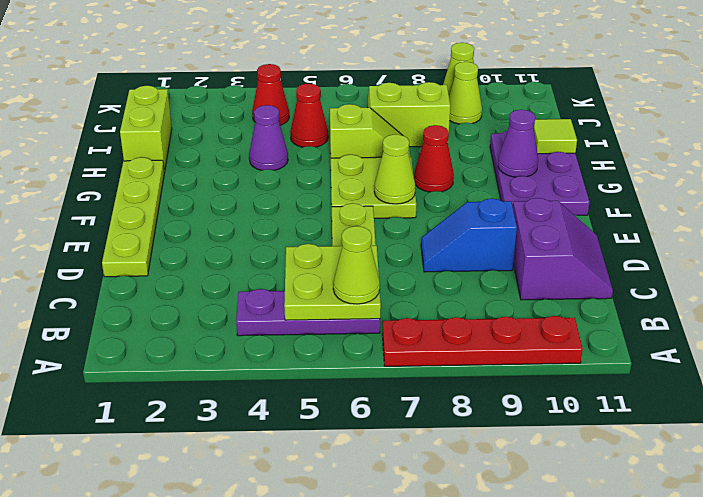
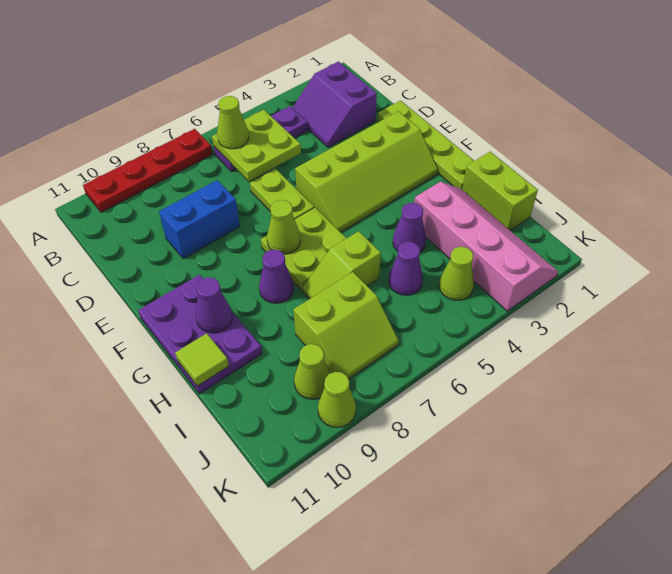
purple slope C10:D11 level 1 top 10 -> purple slope B2:C3 level 1 top 2
blue slope D8:D9 level 1 top 9 -> blue brick D8:D9 level 1
none -> lime slope E2:F5 level 1 top E
red cone G8 level 1 -> purple cone G8 level 1
none -> pink slope H2:K3 level 1 top 3
red cone I5 level 1 -> purple cone I5 level 1
red cone J4 level 1 -> lime cone J4 level 1

